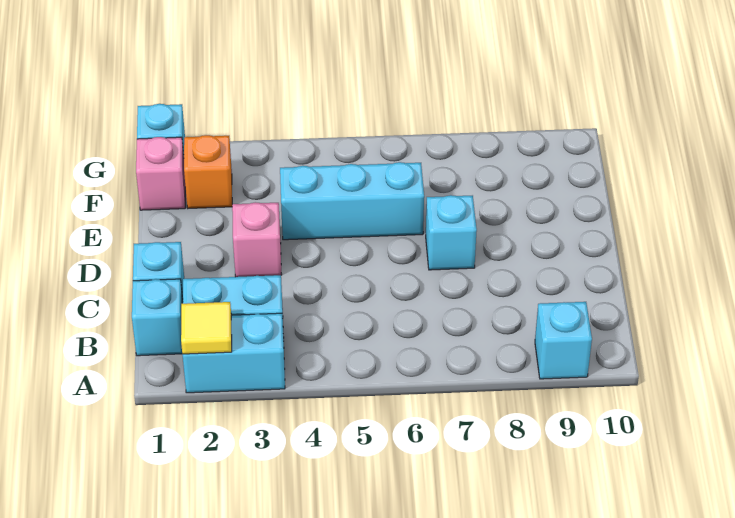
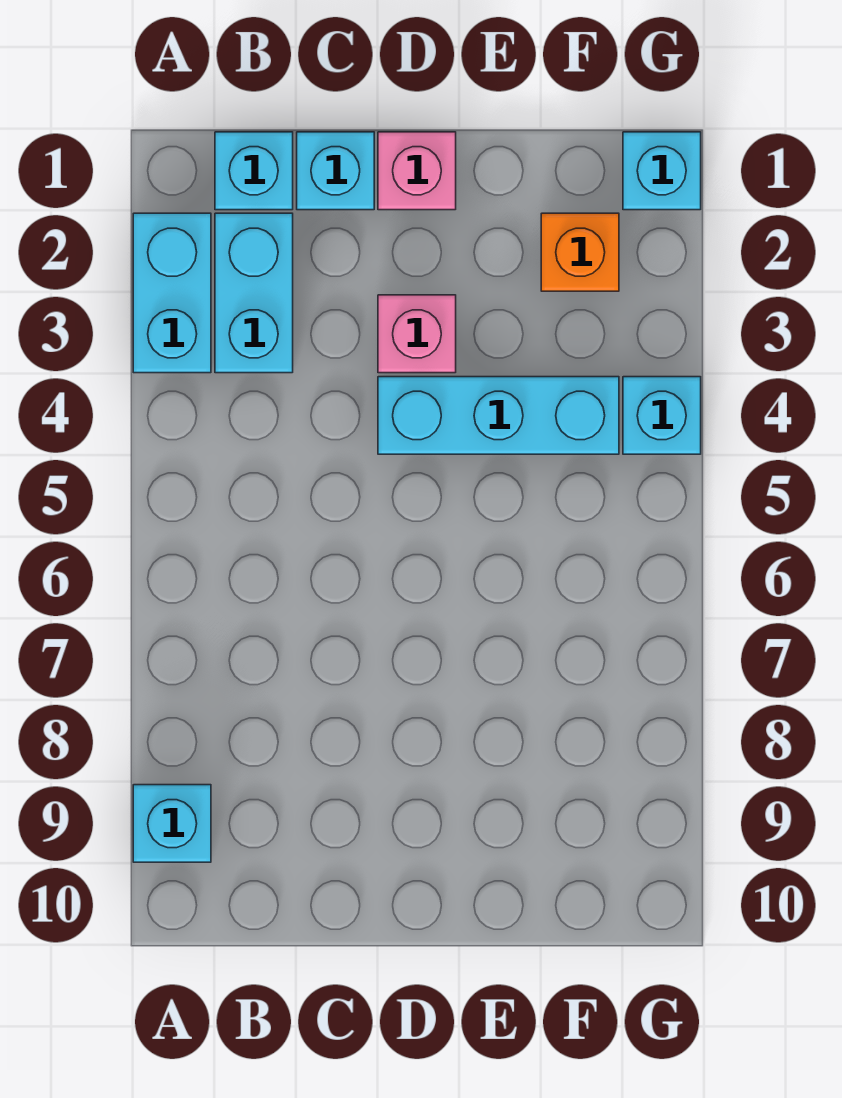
yellow tile A2 level 2 -> none
cyan brick D7 level 1 -> cyan brick G4 level 1
cyan brick E4:E6 level 1 -> cyan brick D4:F4 level 1
pink brick F1 level 1 -> pink brick D1 level 1

